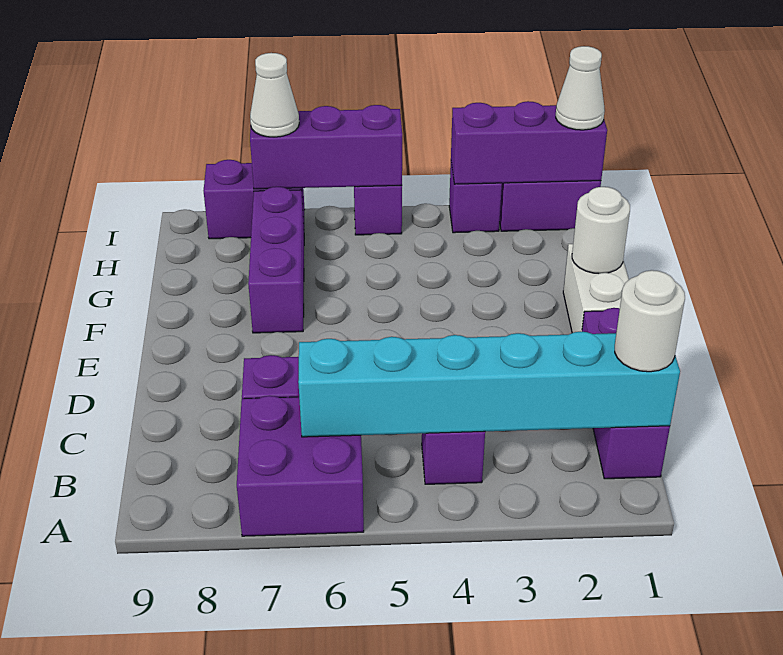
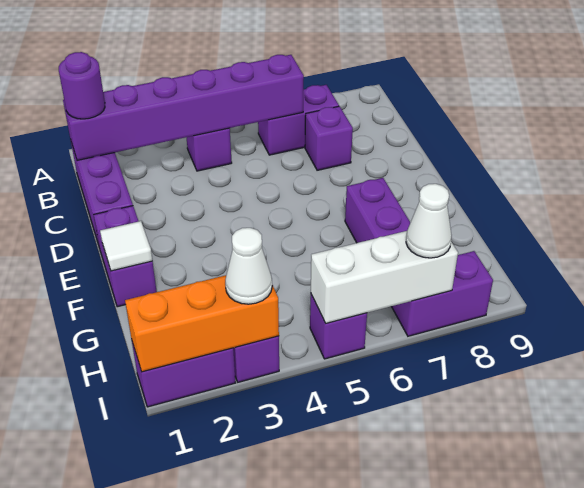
purple brick A6:B7 level 1 -> purple brick B6:B7 level 1
cyan brick B1:B6 level 2 -> purple brick B1:B6 level 2
white round brick B1 level 3 -> purple round brick B1 level 3
white brick E1:F1 level 1 -> purple brick E1:F1 level 1
white round brick F1 level 2 -> white tile F1 level 2
purple brick I1:I3 level 2 -> orange brick I1:I3 level 2
white cone I1 level 3 -> white cone I3 level 3
purple brick I5:I7 level 2 -> white brick I5:I7 level 2

